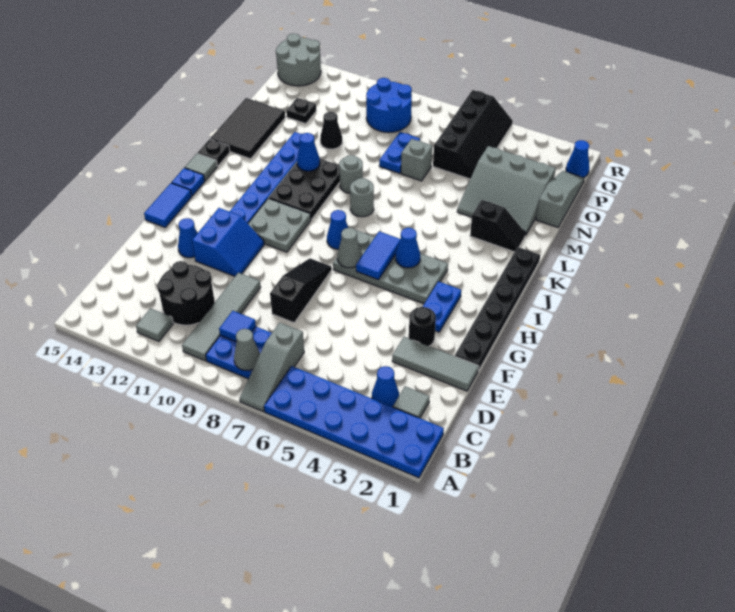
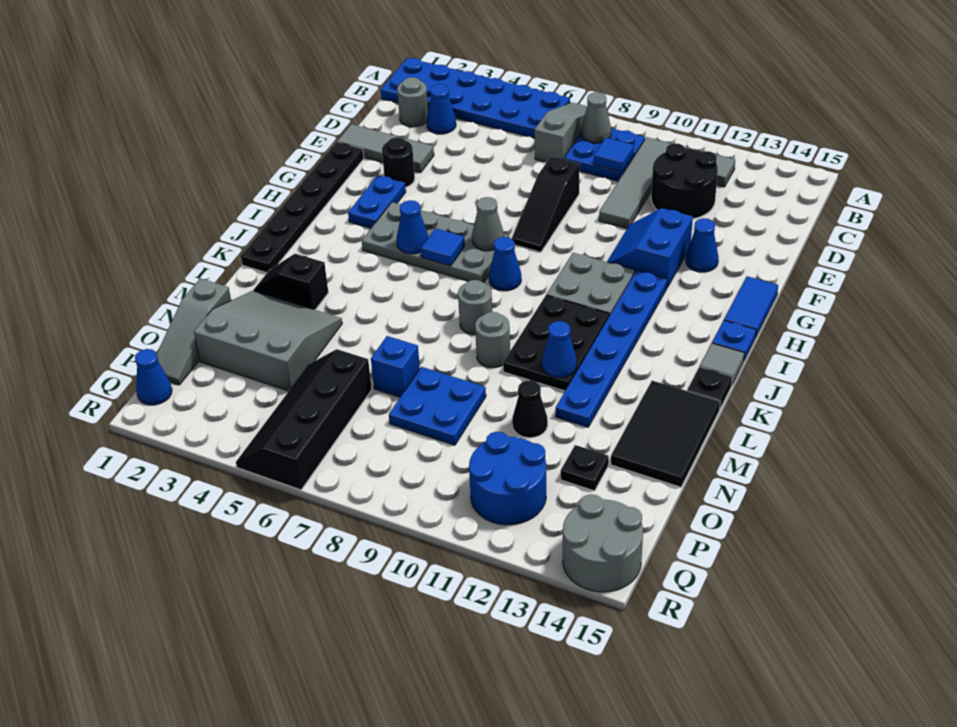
grey tile C2 level 1 -> grey round brick C2 level 1
blue tile H6:I6 level 2 -> blue tile I6 level 2
grey brick N7 level 1 -> blue brick N7 level 1
blue plate N8:O8 level 1 -> blue plate N8:O9 level 1
blue round brick P9:Q10 level 1 -> blue round brick P11:Q12 level 1

